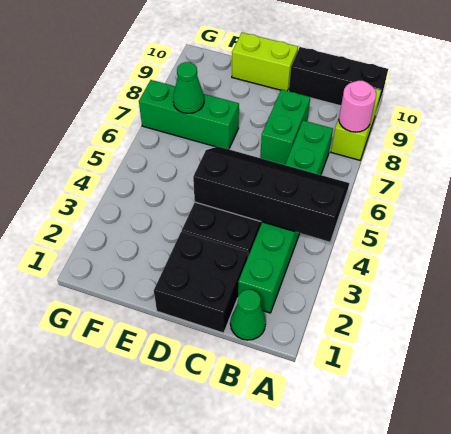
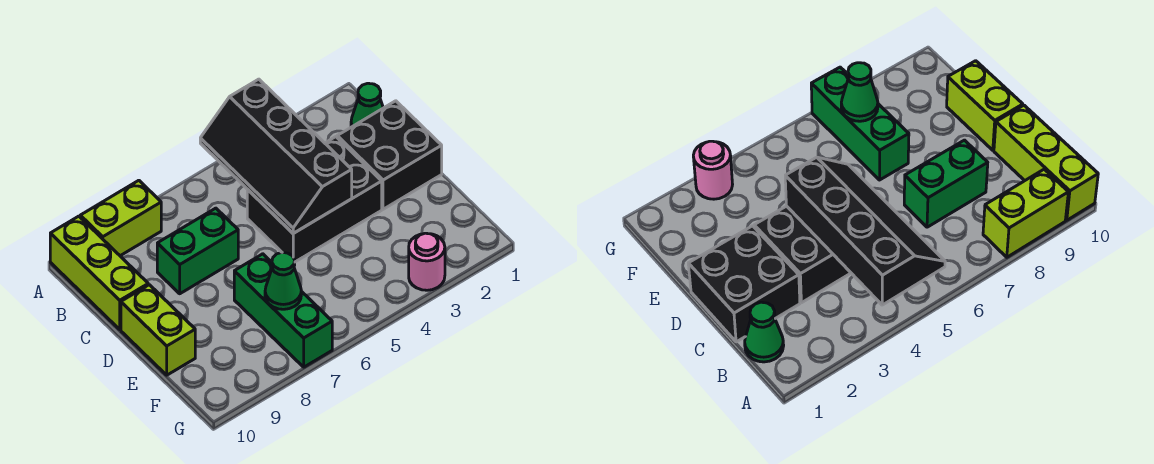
pink round brick A8 level 2 -> pink round brick G3 level 1
black brick A10:C10 level 1 -> lime brick A10:C10 level 1
green brick B2:B7 level 1 -> none

